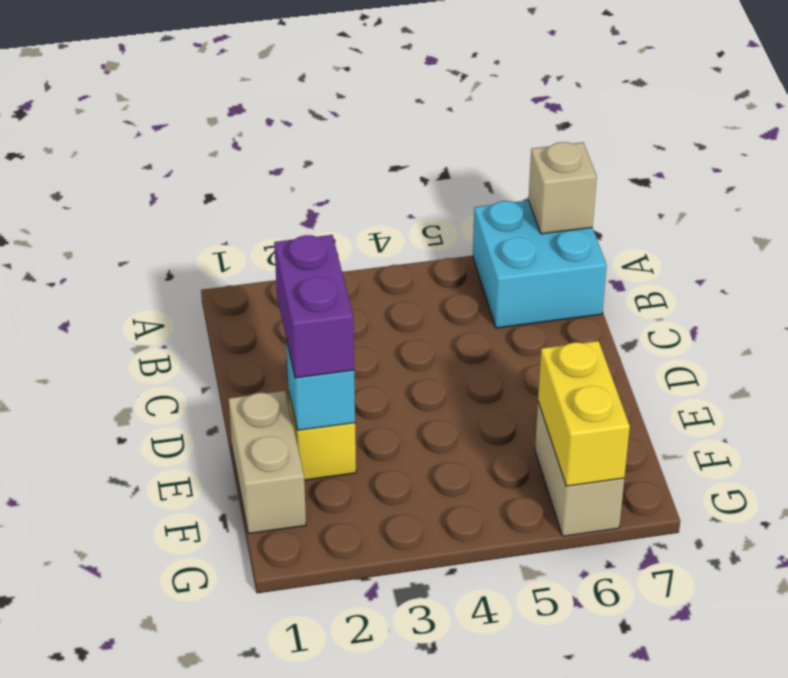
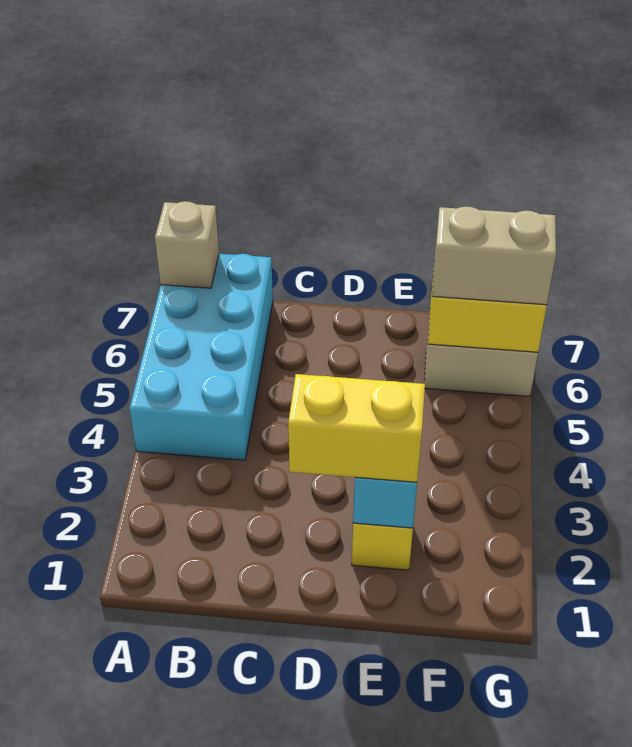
cyan brick A6:B7 level 1 -> cyan brick A4:B7 level 1
purple brick D2:E2 level 3 -> yellow brick D2:E2 level 3
tan brick E1:F1 level 1 -> tan brick F6:G6 level 3

